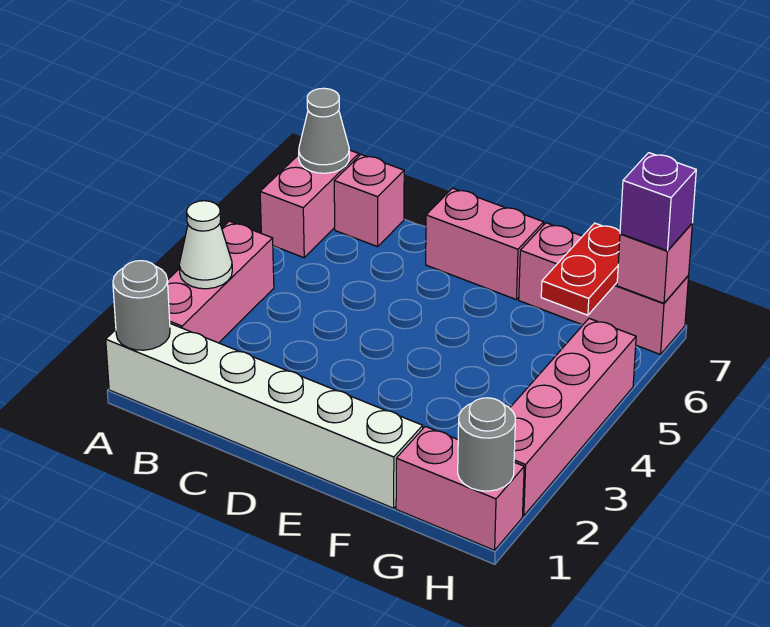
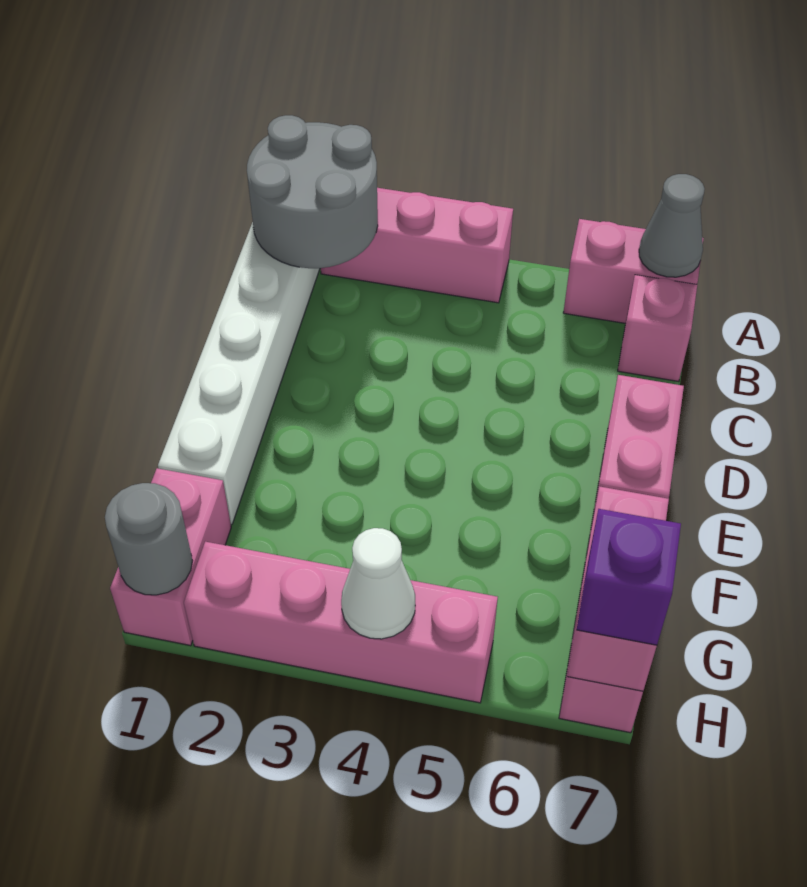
grey round brick A1 level 2 -> grey round brick A1:B2 level 2
white cone A3 level 2 -> white cone H4 level 2
red plate G6:G7 level 2 -> none

